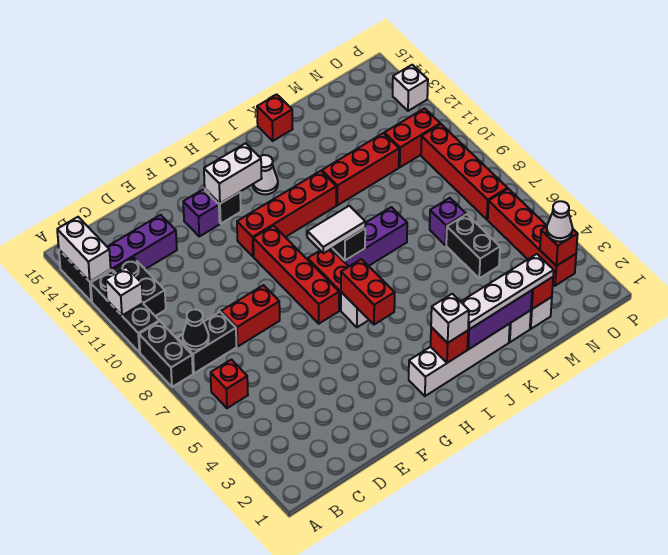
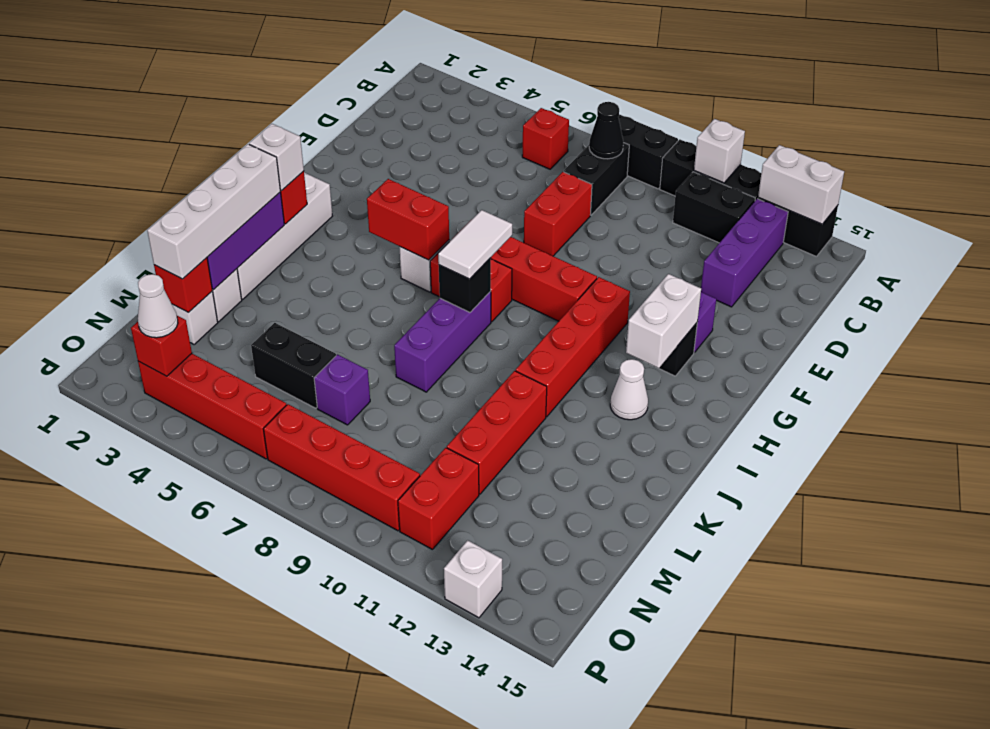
white plate J2:M2 level 3 -> white brick J2:M2 level 3
red brick K15 level 1 -> none

